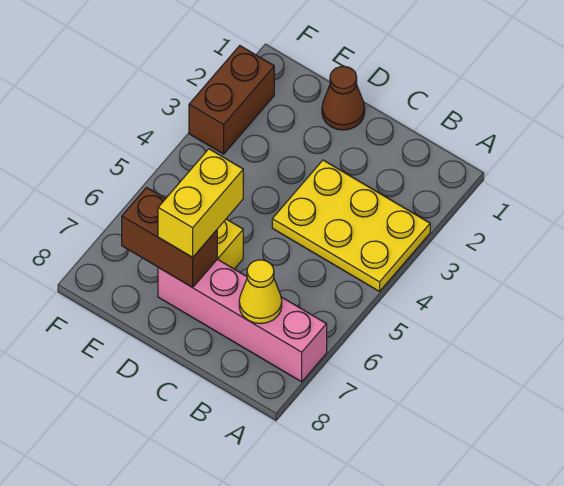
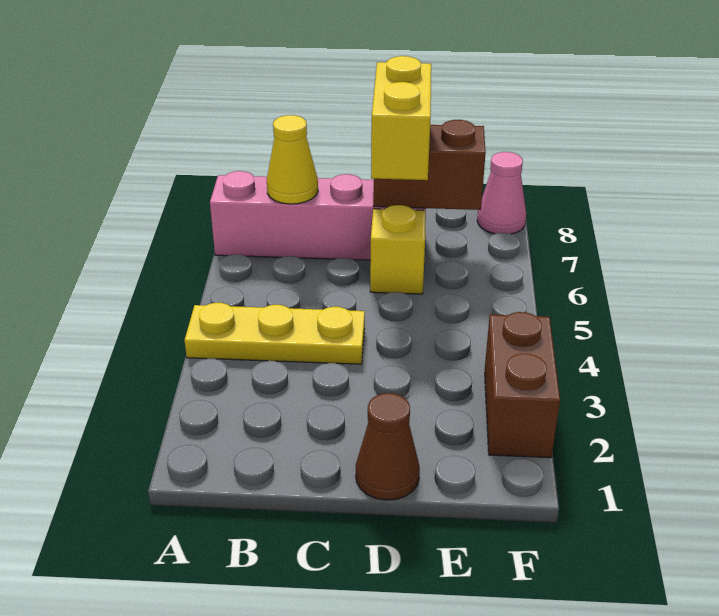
yellow plate A3:C4 level 1 -> yellow plate A4:C4 level 1
none -> pink cone F8 level 1

